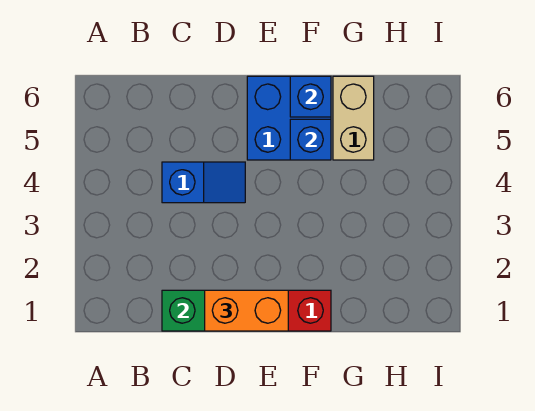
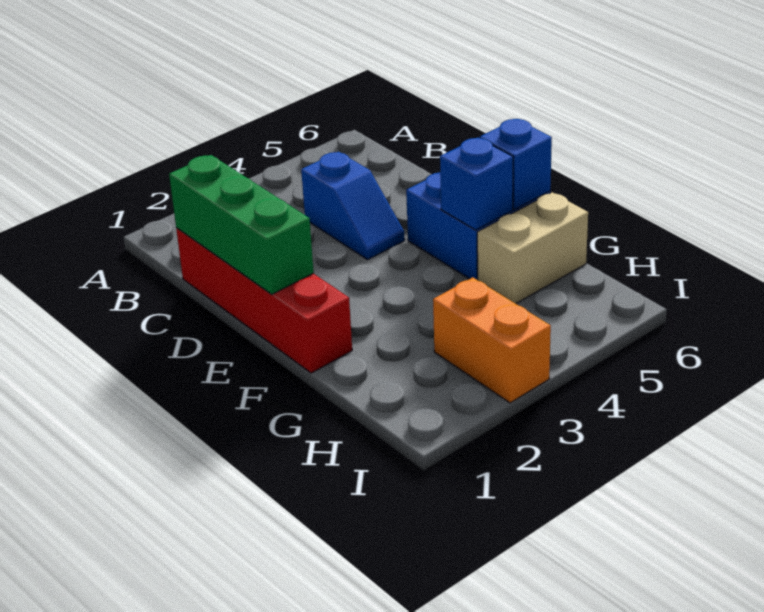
orange brick D1:E1 level 3 -> orange brick H3:I3 level 1

